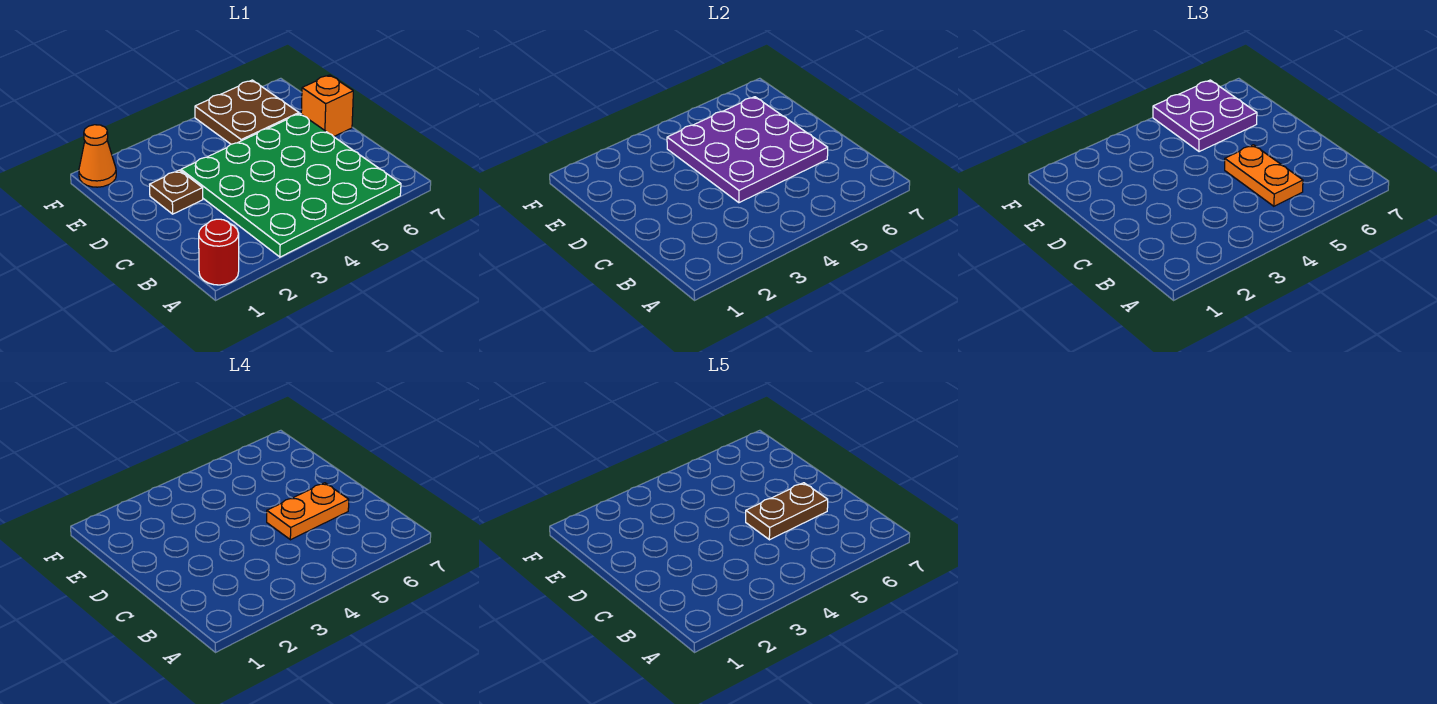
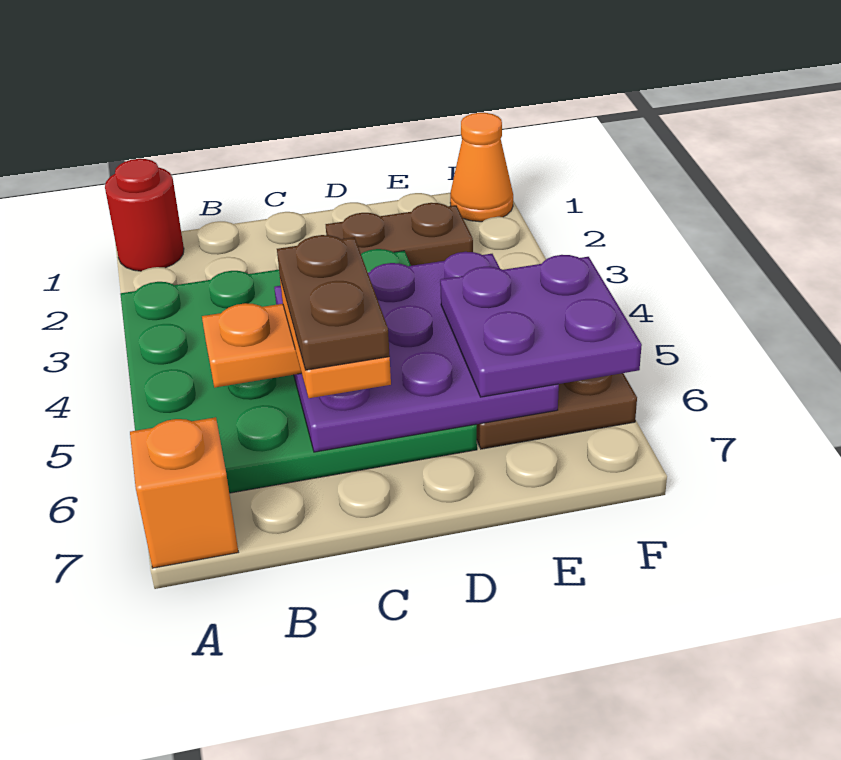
brown plate D2 level 1 -> brown plate D2:E2 level 1
orange brick D7 level 1 -> orange brick A7 level 1

